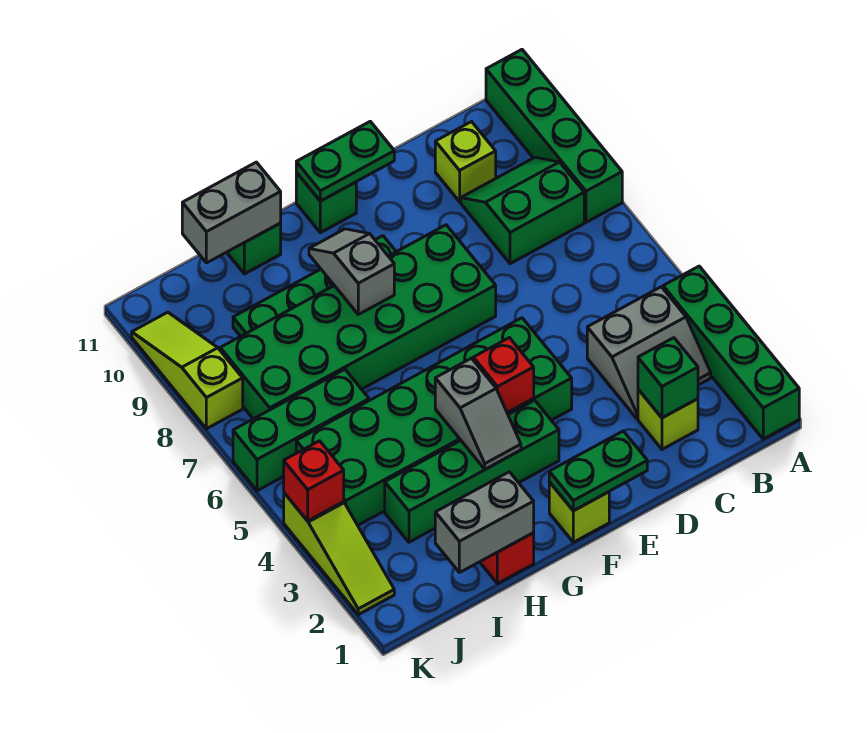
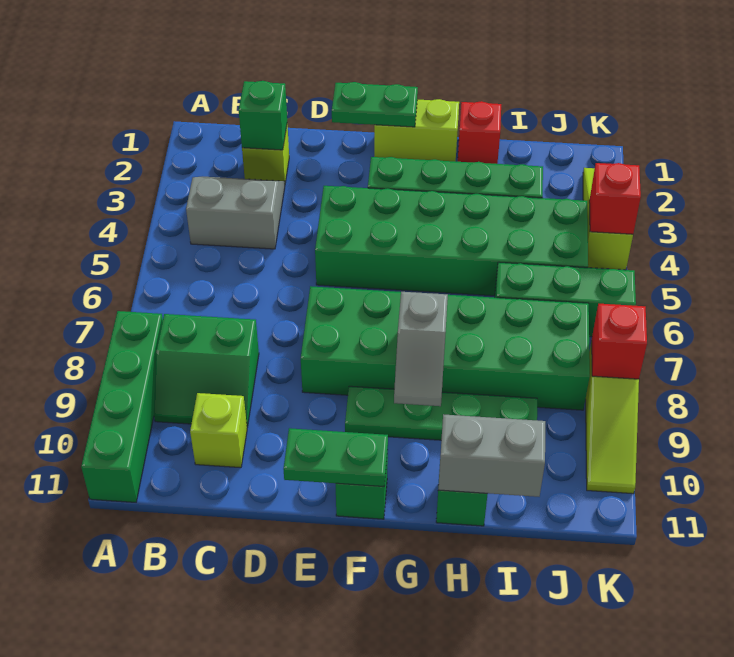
green brick A1:A4 level 1 -> none
lime brick F1 level 1 -> lime brick F1:G1 level 1
red brick F4 level 2 -> red brick K8 level 2
grey slope G3:G4 level 2 top 4 -> none
grey brick H1:I1 level 2 -> none

